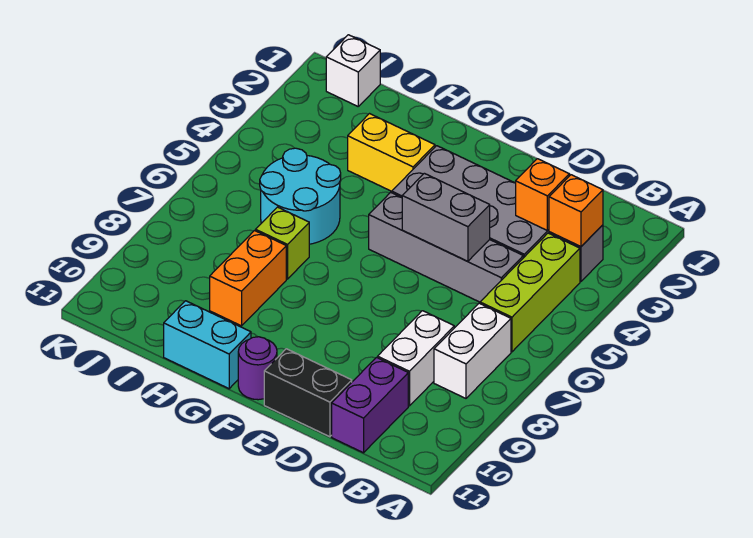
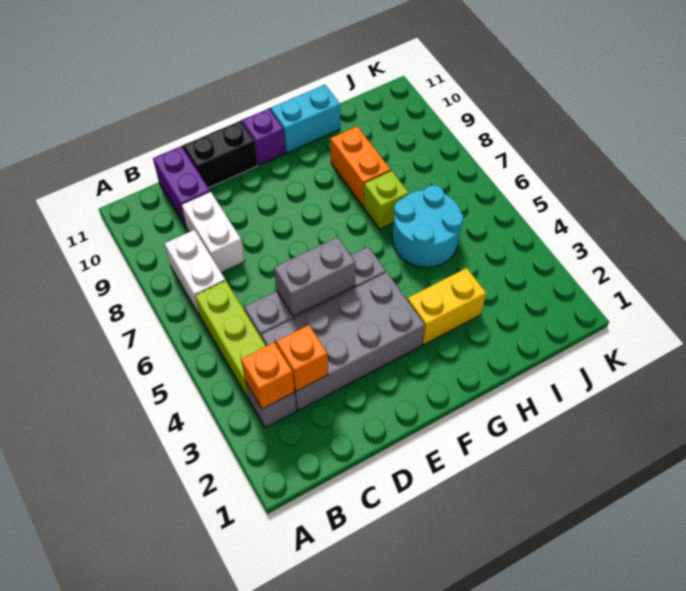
purple round brick F11 level 1 -> purple brick F11 level 1
white brick J1 level 1 -> none

